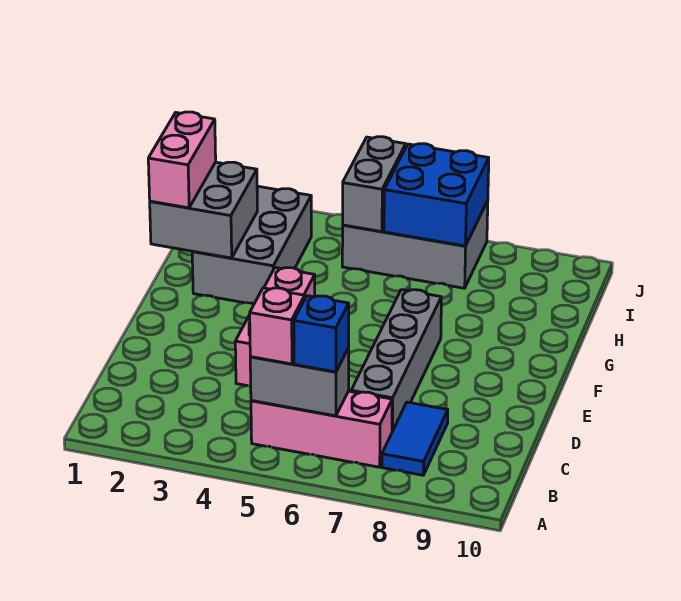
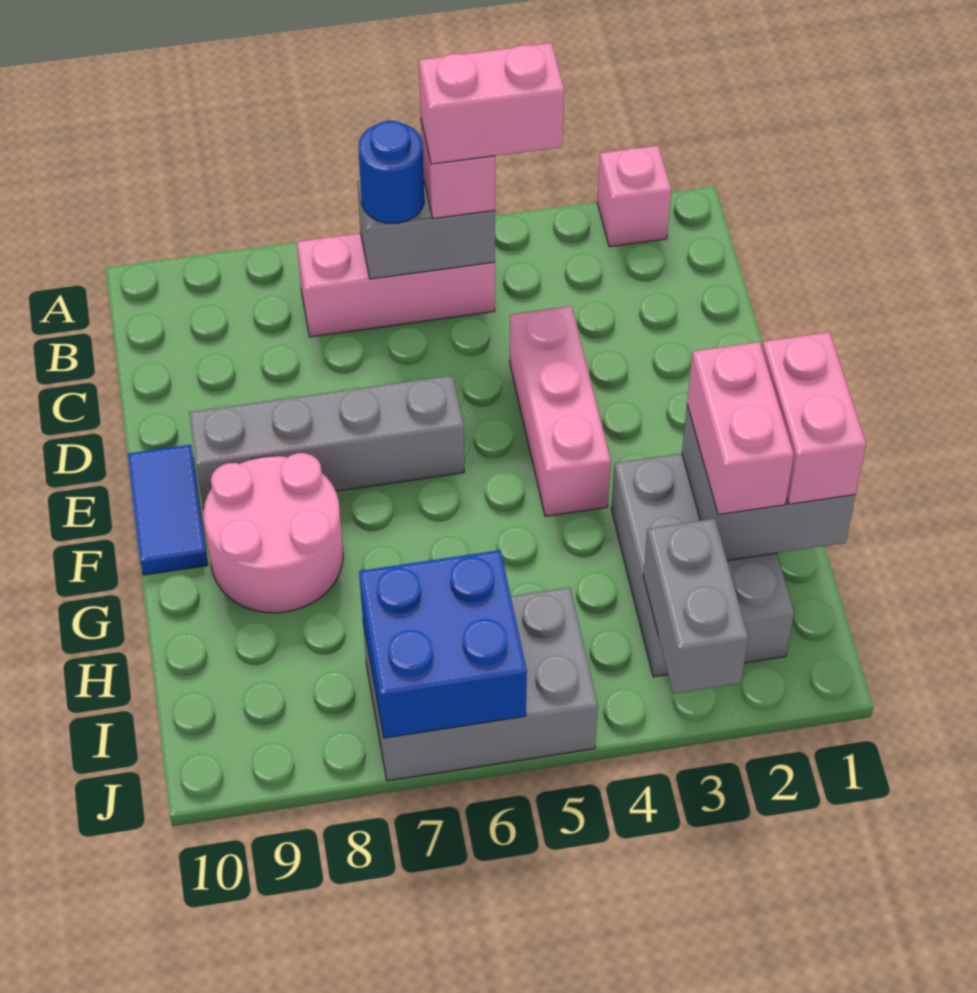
none -> pink brick A2 level 1
none -> pink brick B4:B5 level 4
blue brick B6 level 3 -> blue round brick B6 level 3
blue tile B8:C8 level 1 -> blue tile E10:F10 level 1
grey brick C7:F7 level 1 -> grey brick E6:E9 level 1
none -> pink round brick F8:G9 level 1
none -> pink brick G2:H2 level 3
grey brick I5:J5 level 2 -> grey brick I3:J3 level 2

